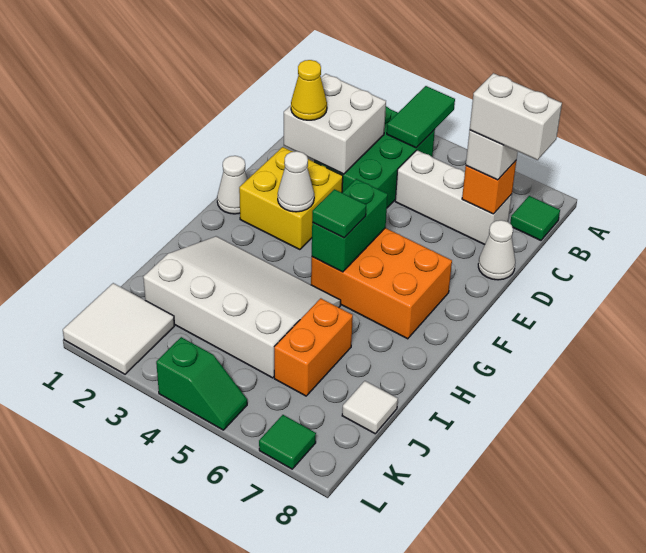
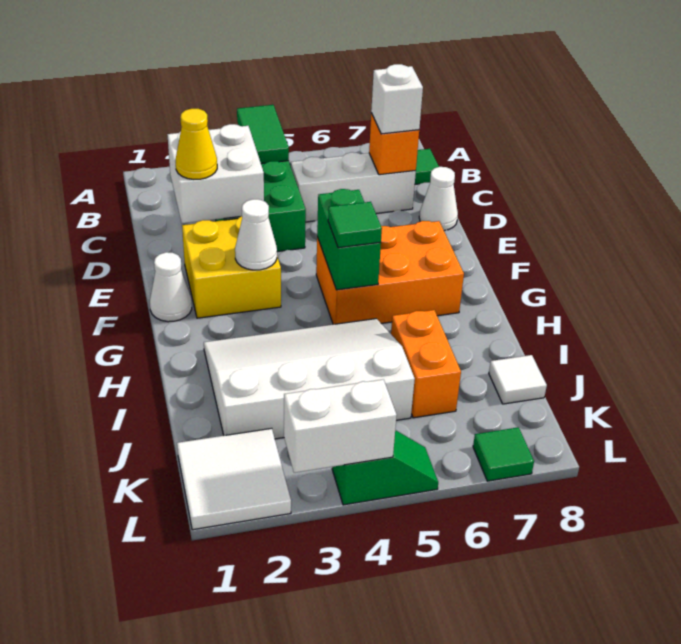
white brick C7:C8 level 4 -> white brick L3:L4 level 2

